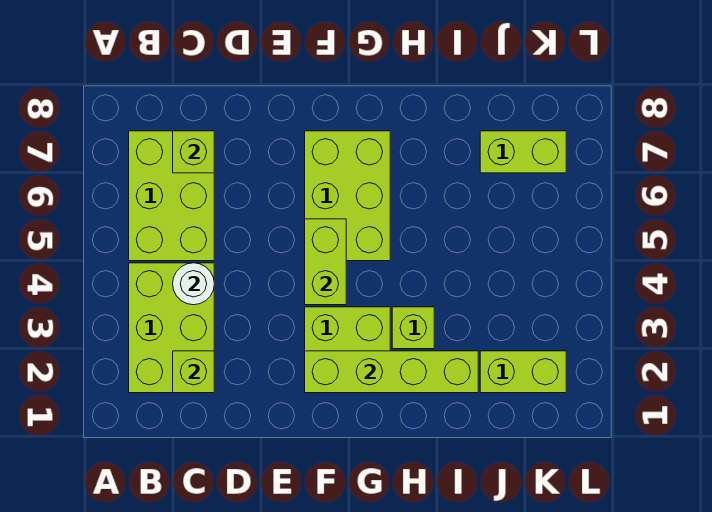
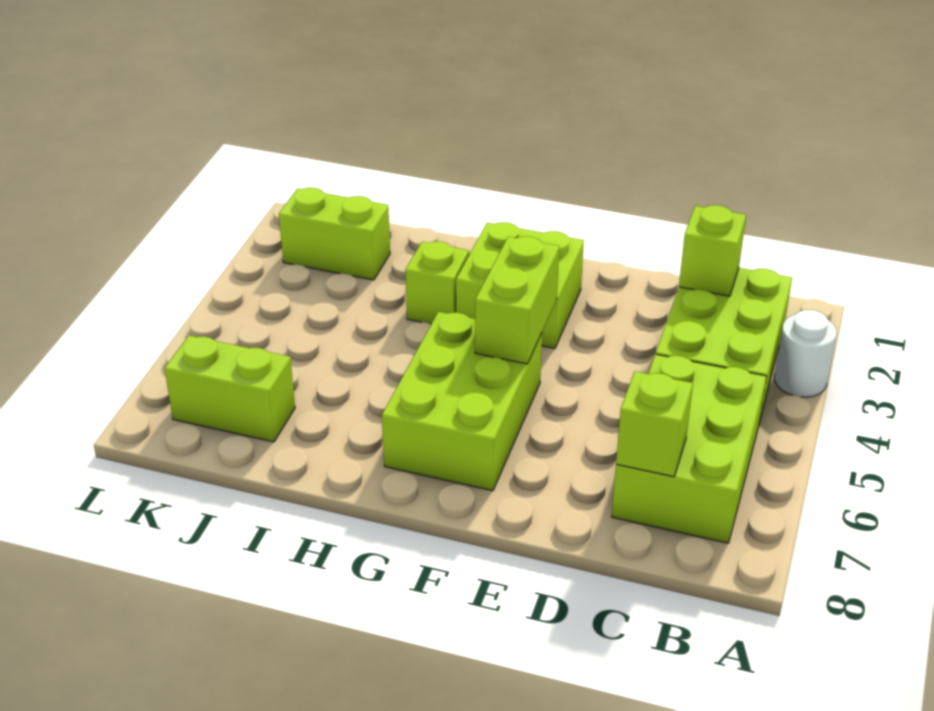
white round brick C4 level 2 -> white round brick A3 level 1
lime brick F2:I2 level 2 -> none

